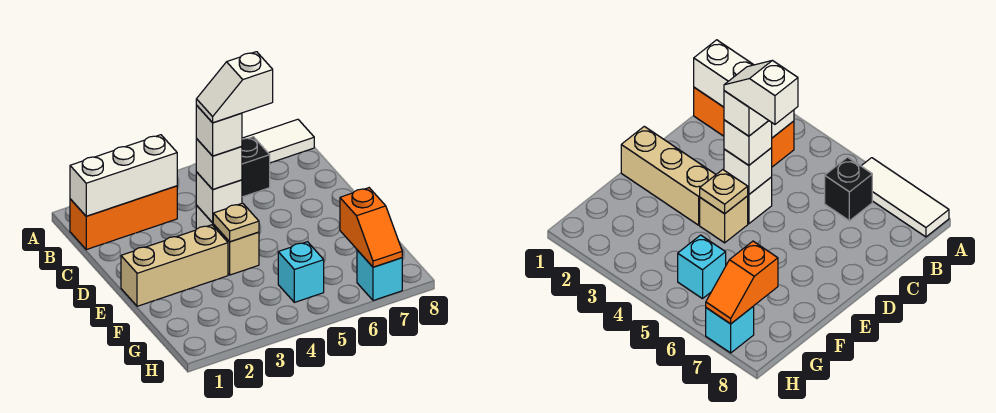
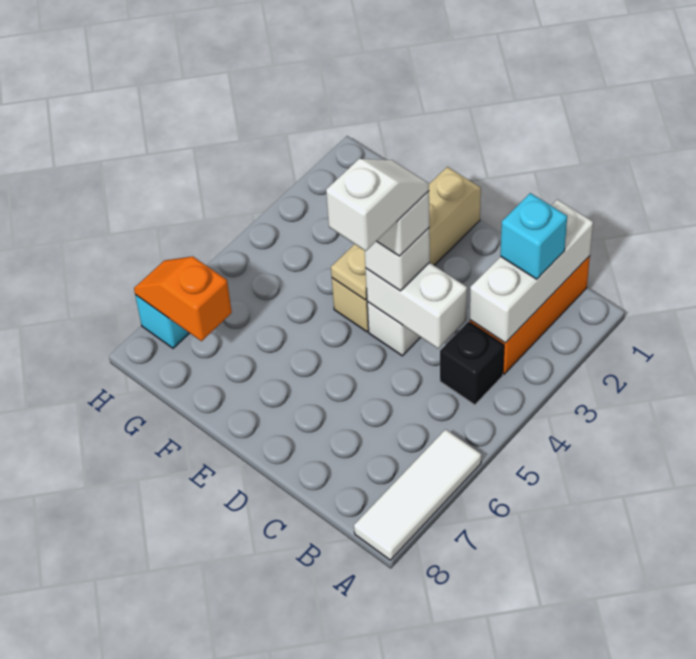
black brick B6 level 1 -> black brick B4 level 1
white brick D4 level 2 -> white brick C4:D4 level 2
cyan brick G5 level 1 -> cyan brick B2 level 3

